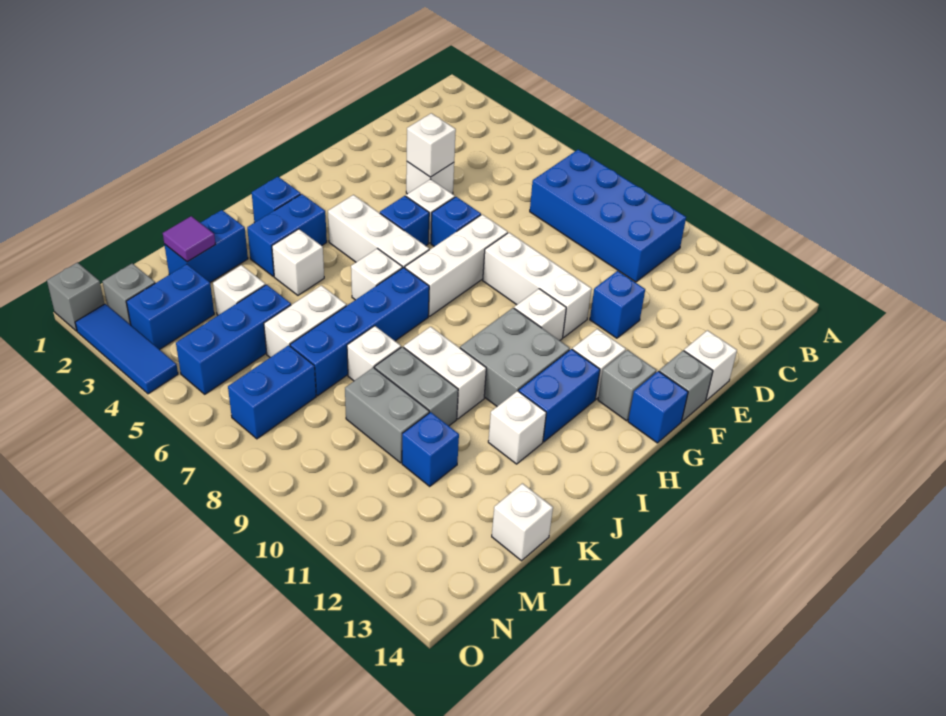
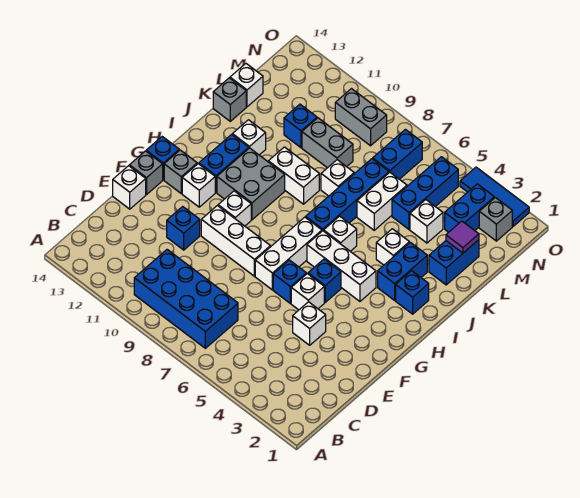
white brick E4 level 2 -> none
grey brick K9:K10 level 1 -> grey brick N9:N10 level 1
grey brick O1 level 1 -> grey brick K14 level 1

